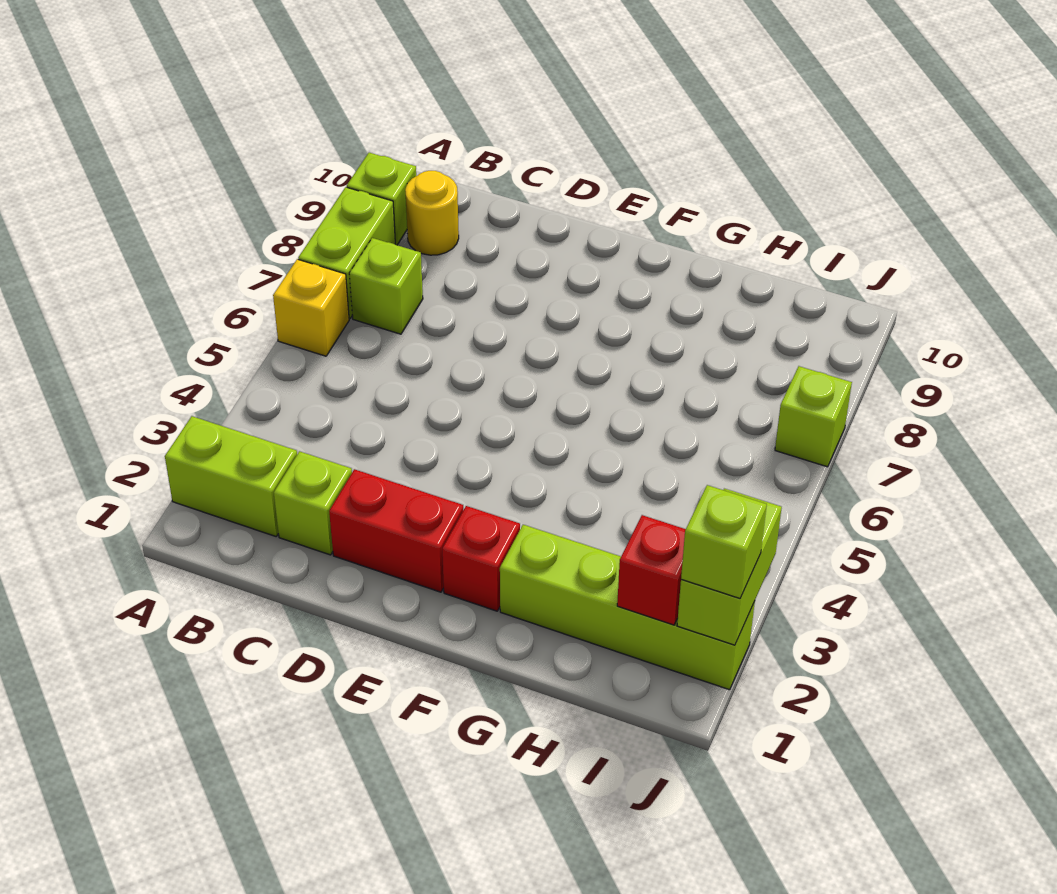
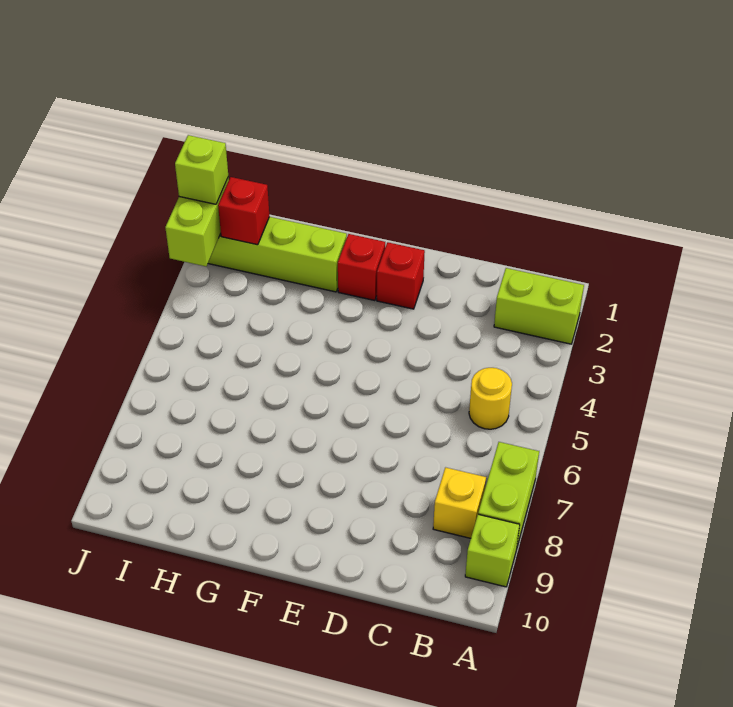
yellow brick A6 level 1 -> yellow brick B8 level 1
lime brick B7 level 1 -> none
yellow round brick B9 level 1 -> yellow round brick B5 level 1
lime brick C2 level 1 -> none
red brick D2:E2 level 1 -> red brick E2 level 1
lime brick J7 level 1 -> none

